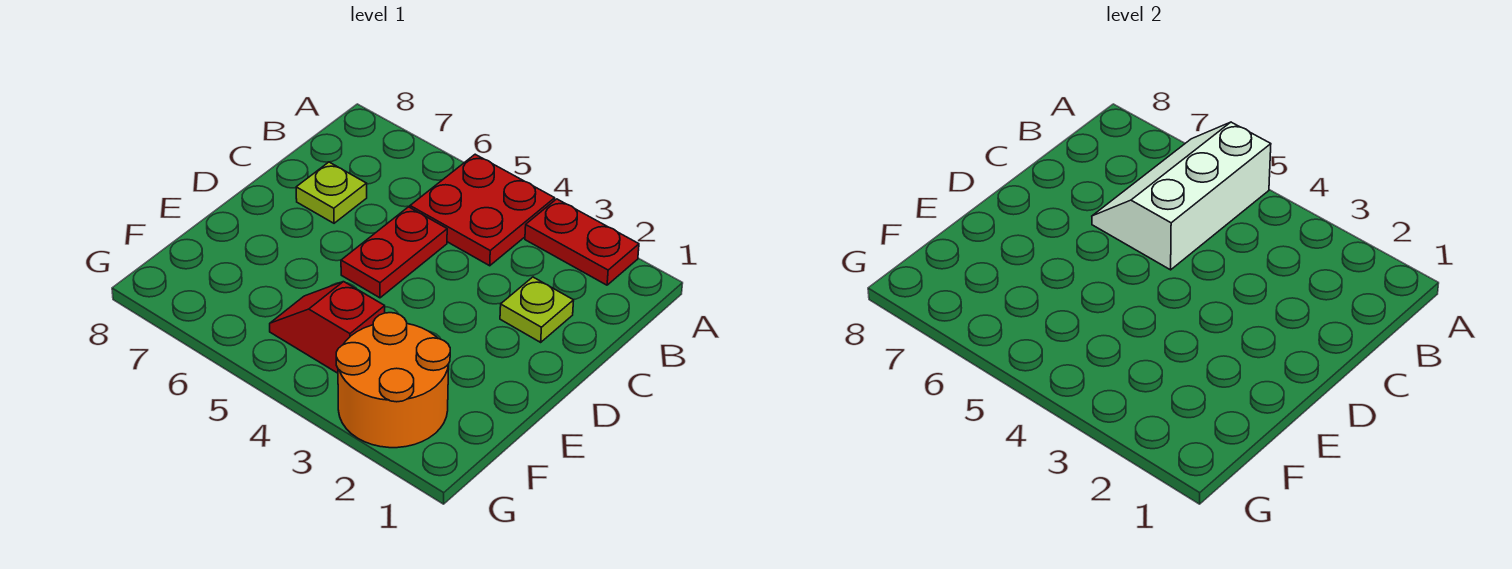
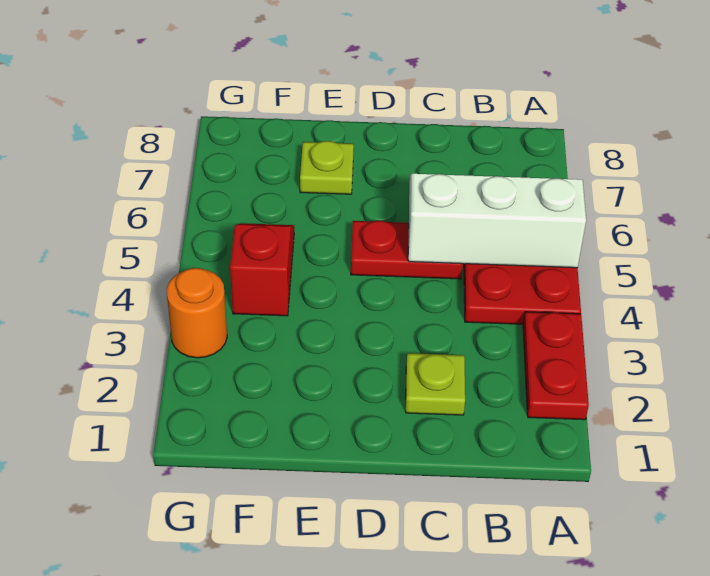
lime plate C7 level 1 -> lime plate E7 level 1
orange round brick F2:G3 level 1 -> orange round brick G3 level 1

